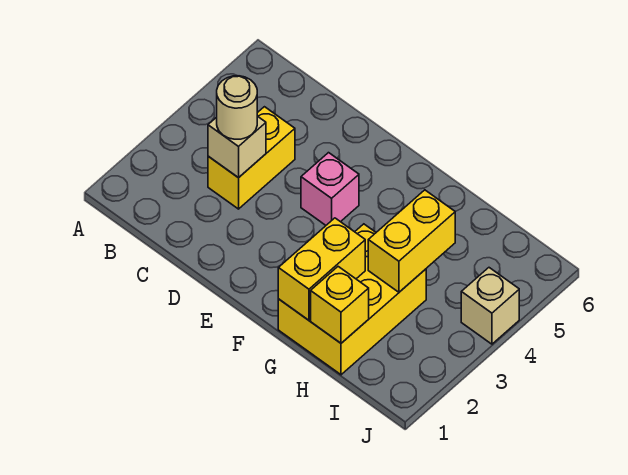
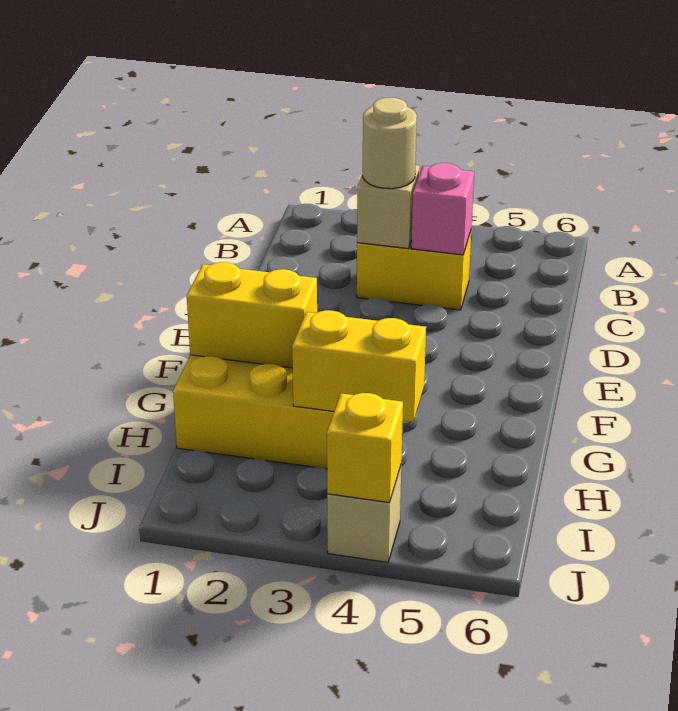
pink brick E4 level 1 -> pink brick C4 level 2
yellow brick H1 level 2 -> yellow brick J4 level 2

